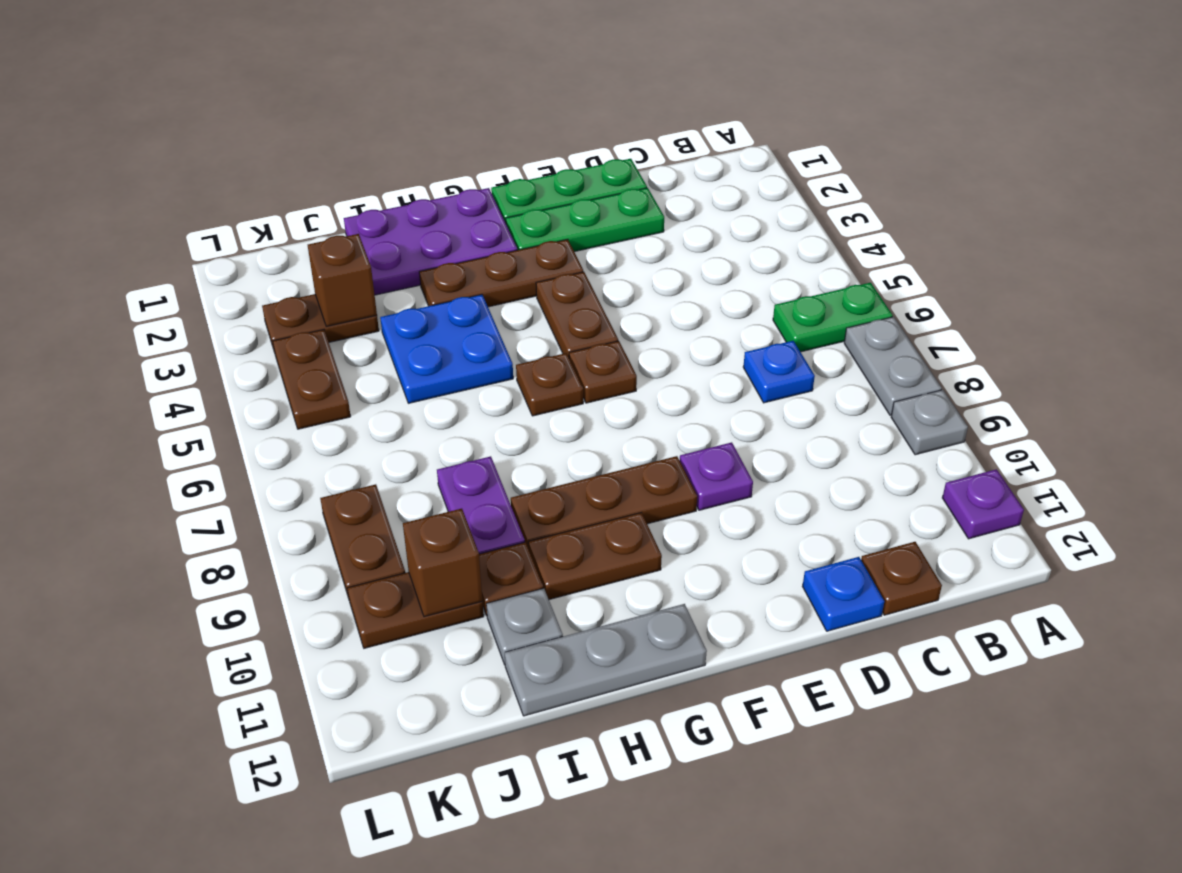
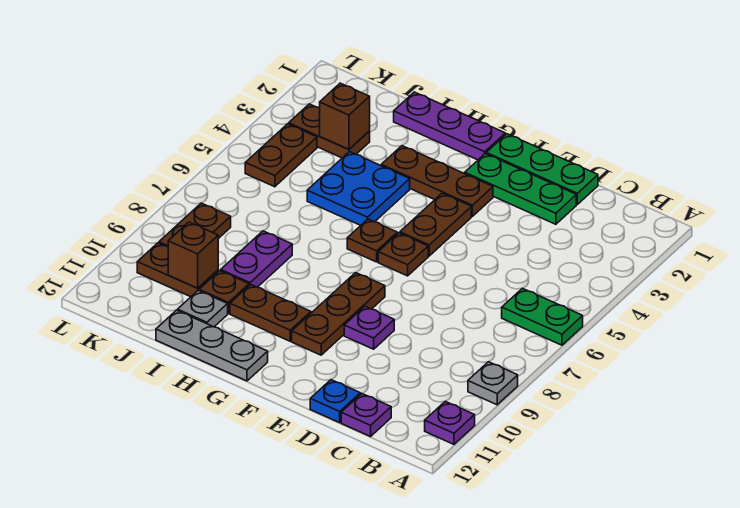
grey plate A7:A8 level 1 -> none
blue plate C7 level 1 -> none
brown plate C12 level 1 -> purple plate C12 level 1
brown plate F9:H9 level 1 -> brown plate F8:F10 level 1
purple plate G1:I2 level 1 -> purple plate G1:I1 level 1

